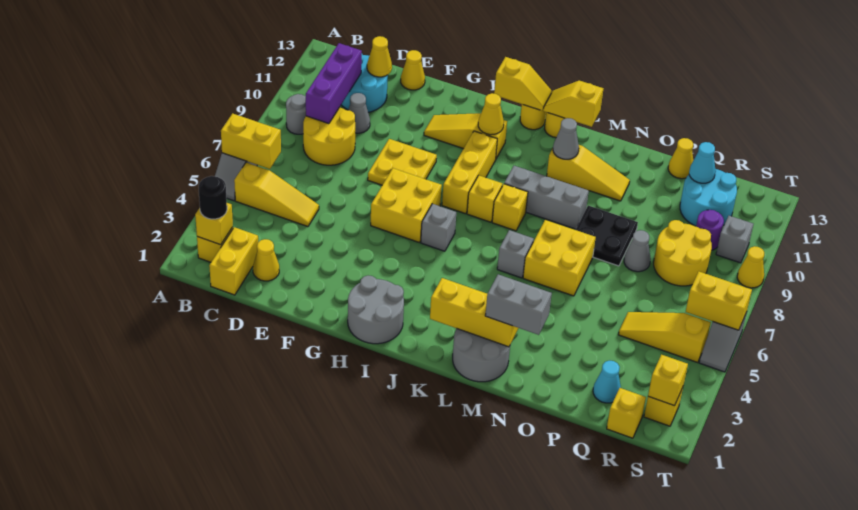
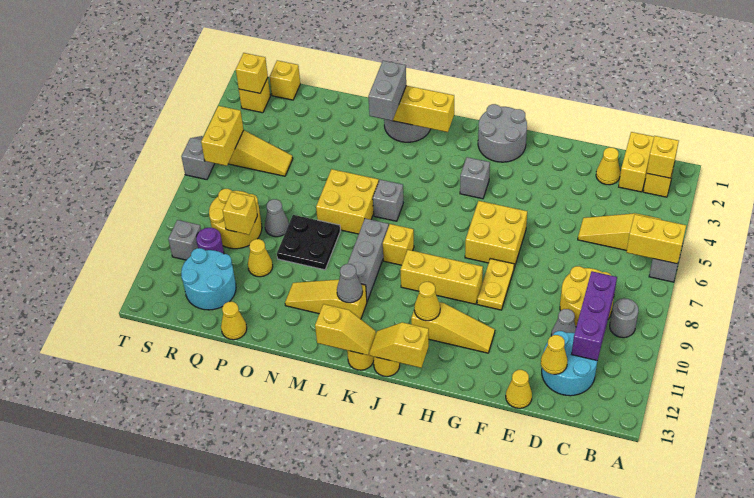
black round brick B2 level 3 -> none
yellow plate F8:G9 level 1 -> yellow plate G8:G9 level 1
grey brick I6 level 1 -> grey brick I4 level 1
yellow brick I8:I10 level 1 -> yellow brick H9:J9 level 1
yellow brick J8 level 1 -> yellow brick Q9 level 2
grey brick K9:M9 level 1 -> grey brick L8:L10 level 1
grey brick M2:N2 level 3 -> grey brick M2:M3 level 3
cyan cone Q2 level 1 -> none
cyan cone Q12 level 2 -> none
yellow brick S6:T6 level 2 -> yellow brick S5:S6 level 2
yellow cone T9 level 1 -> yellow cone P10 level 1

